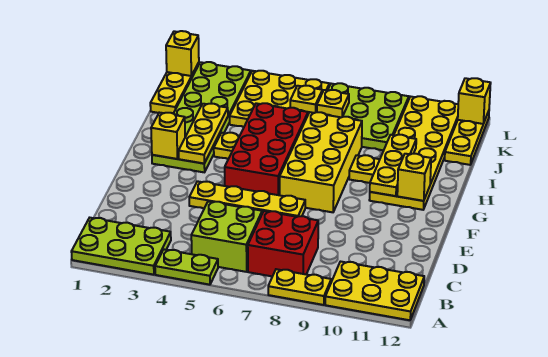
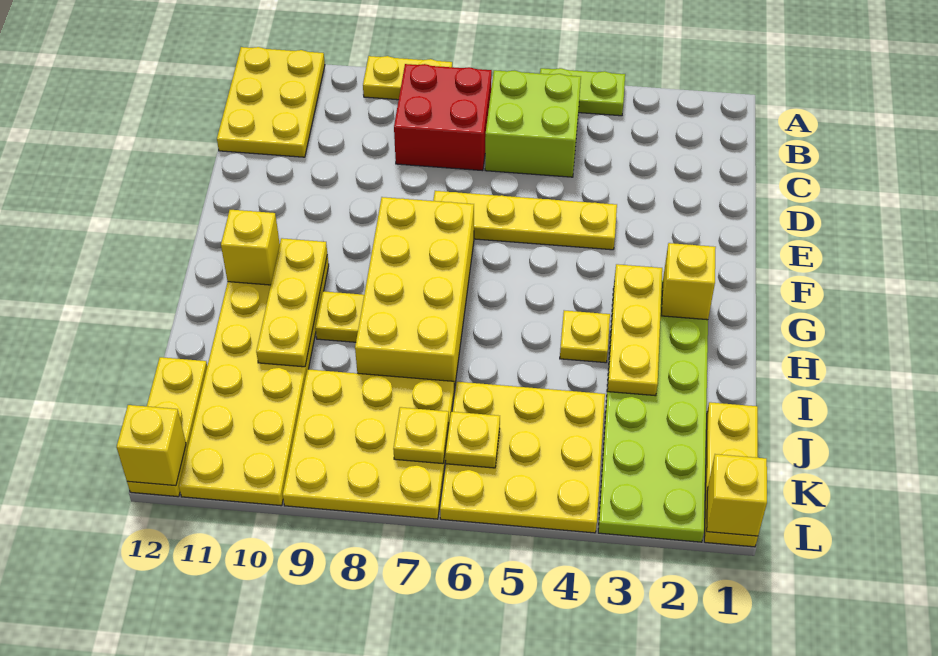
lime plate A1:B3 level 1 -> none
yellow plate A10:B12 level 1 -> yellow plate A11:C12 level 1
red brick F5:I6 level 1 -> none
lime plate J7:L9 level 1 -> yellow plate J7:L9 level 1

